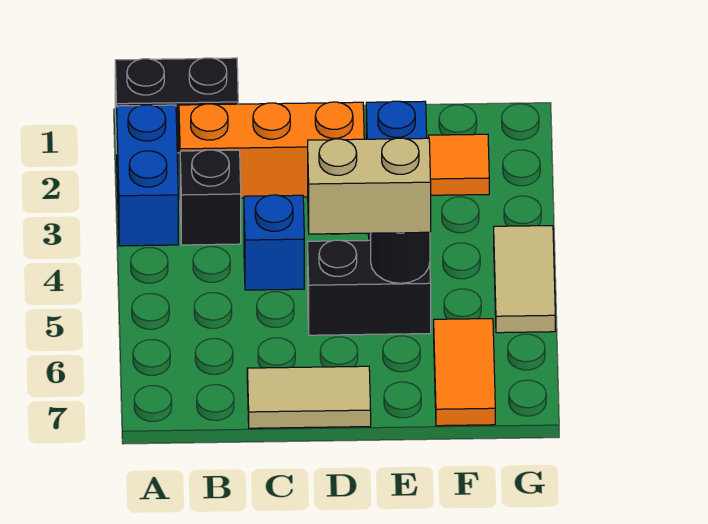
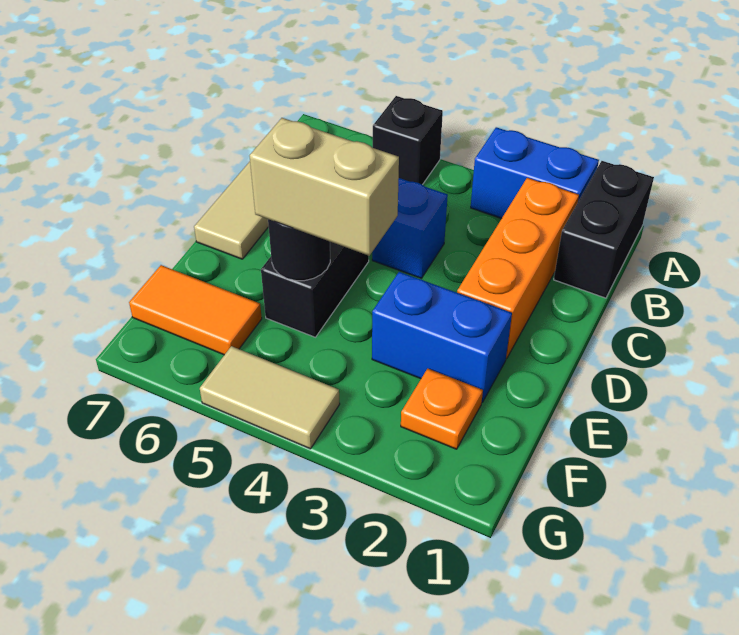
black brick B3 level 1 -> black brick A5 level 1
tan brick D5:E5 level 3 -> tan brick E4:E5 level 3
orange tile F2 level 1 -> orange plate F2 level 1

